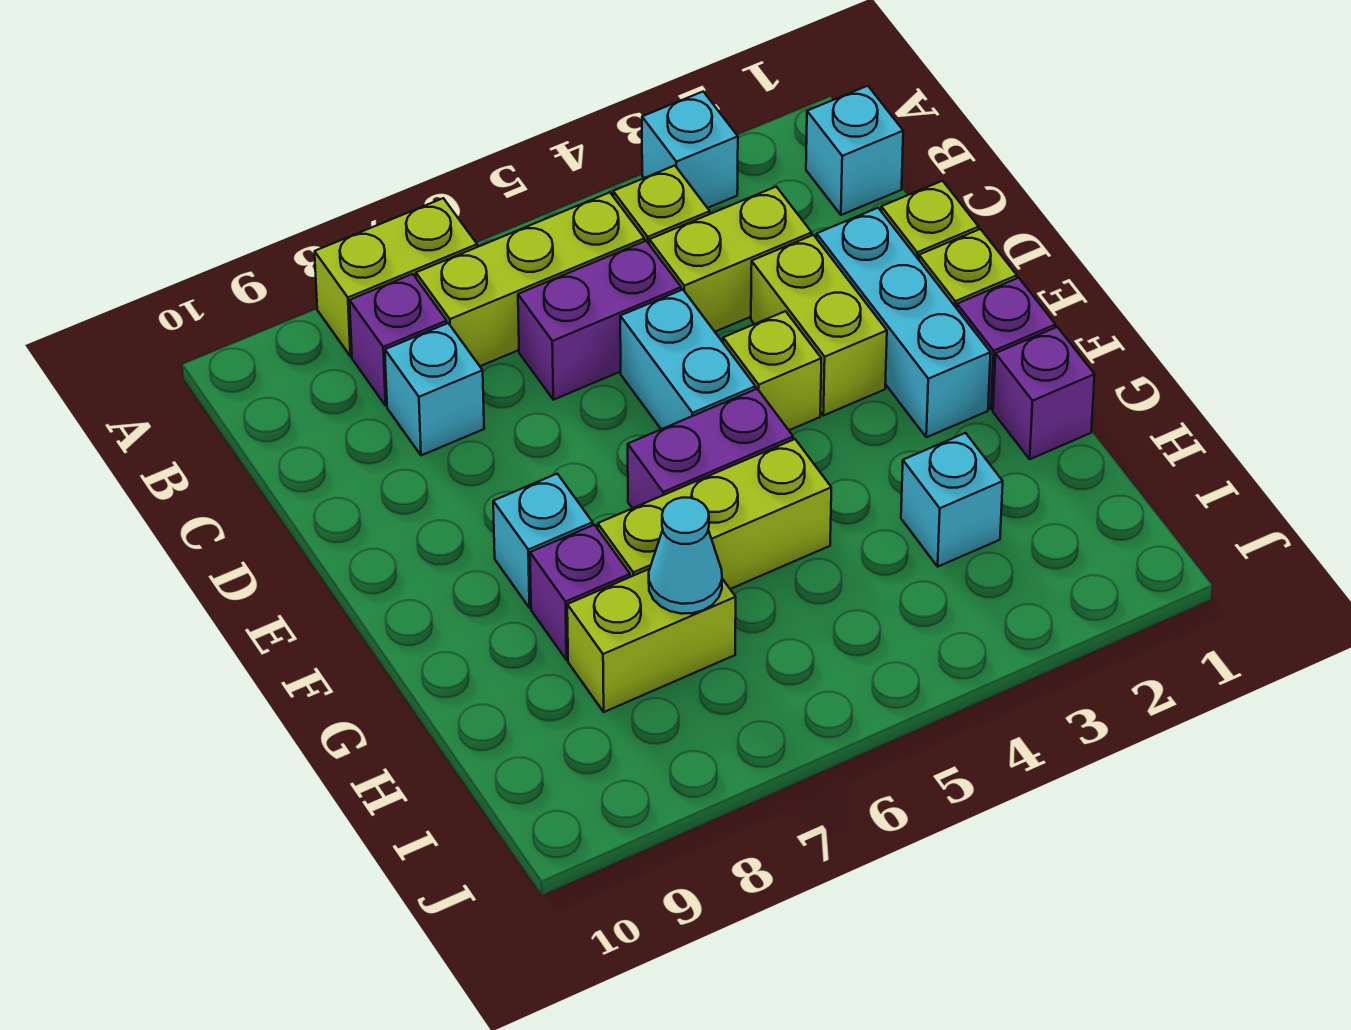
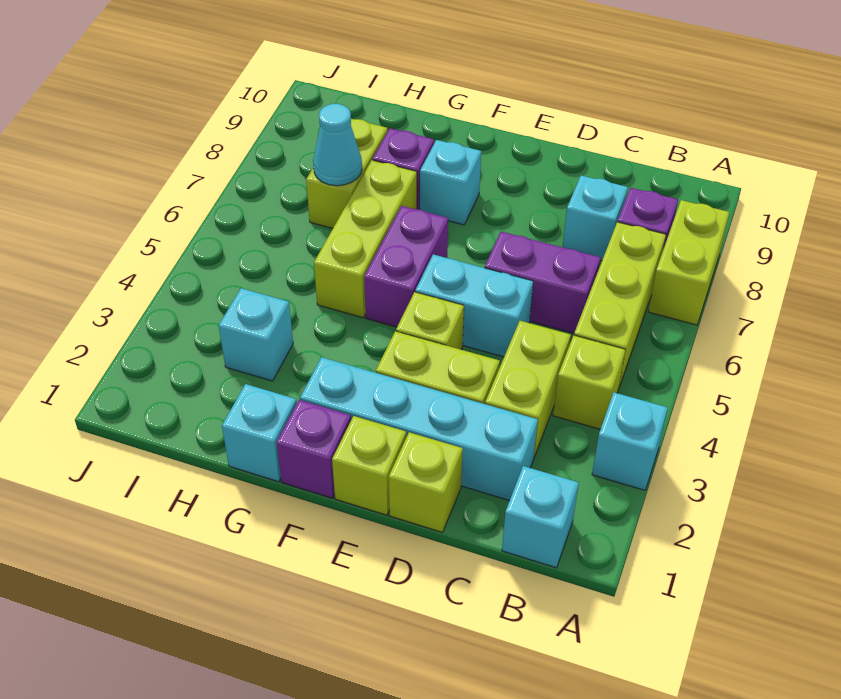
purple brick C5:C6 level 1 -> purple brick C6:D6 level 1
cyan brick D2:F2 level 1 -> cyan brick C2:F2 level 1
purple brick G1 level 1 -> cyan brick G1 level 1

